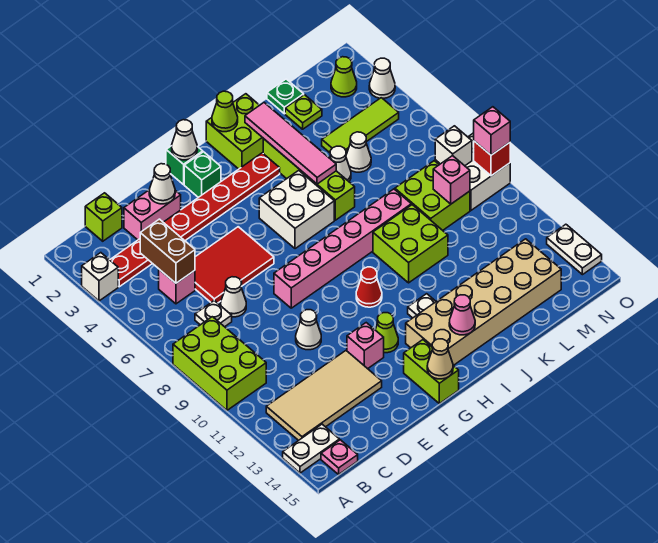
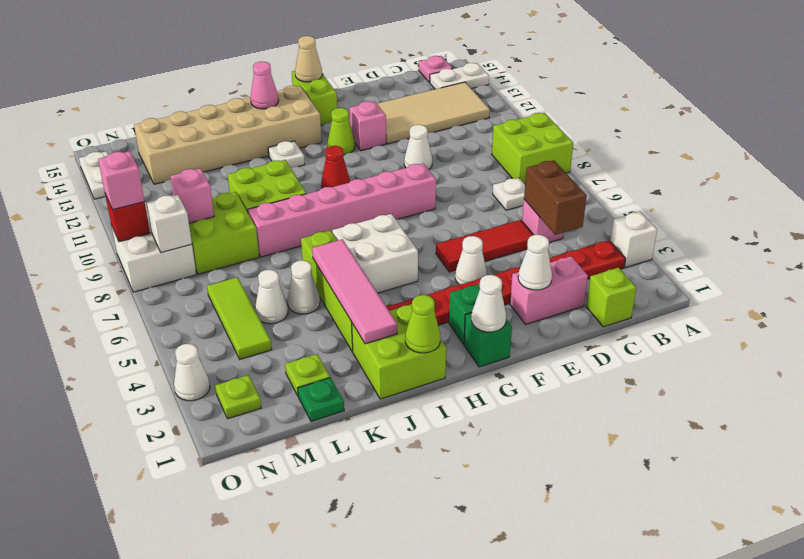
lime brick A8:B10 level 1 -> lime brick A8:B9 level 1
red tile D5:F6 level 1 -> red tile D5:F5 level 1
white cone D7 level 1 -> white cone F4 level 1
lime tile L4:N4 level 1 -> lime tile M4:M6 level 1
lime cone N2 level 1 -> lime plate N2 level 1

